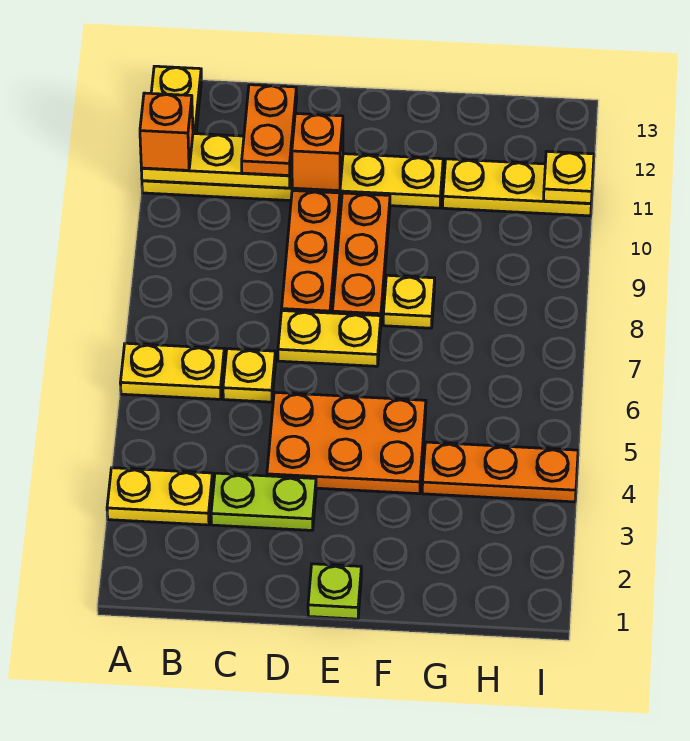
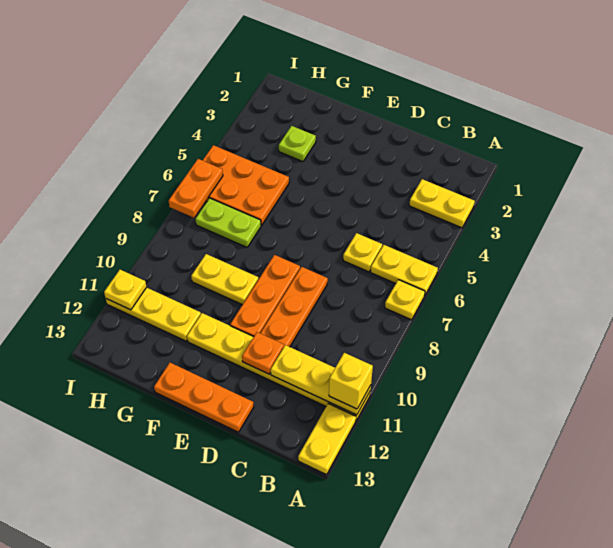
orange brick A11 level 3 -> yellow brick A11 level 3
lime plate C3:D3 level 1 -> lime plate G7:H7 level 1
orange plate C11:C12 level 3 -> orange plate I6:I7 level 2
orange plate D4:F5 level 1 -> orange plate G5:I6 level 1
yellow plate D7:E7 level 1 -> yellow plate F9:G9 level 1
orange brick D11 level 2 -> orange plate D11 level 2
lime plate E1 level 1 -> lime plate G3 level 1
yellow plate F8 level 1 -> yellow plate A7 level 1
orange plate G4:I4 level 1 -> orange plate D13:F13 level 1

